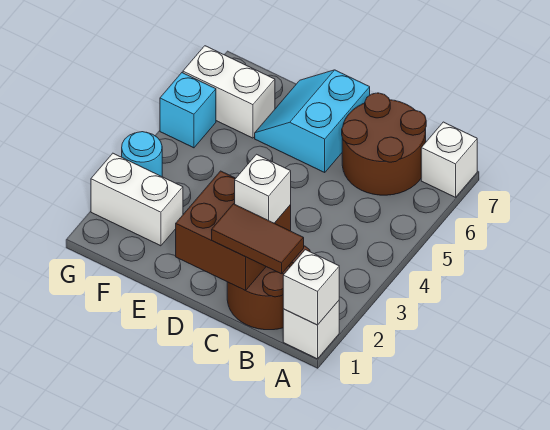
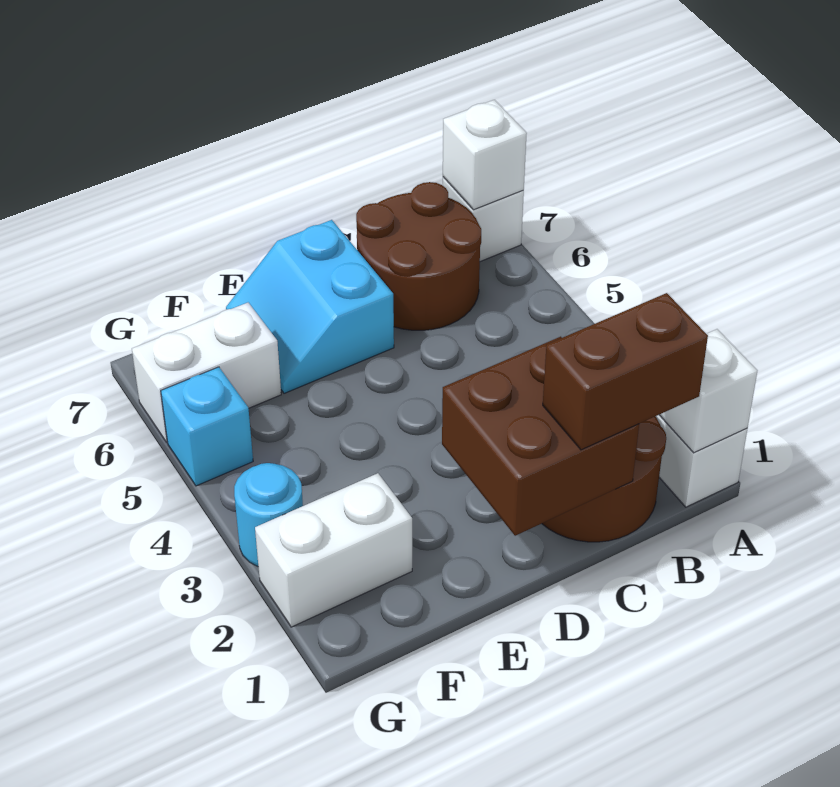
brown tile B1:C1 level 3 -> brown brick B1:C1 level 3
white brick C2 level 3 -> white brick A7 level 2

